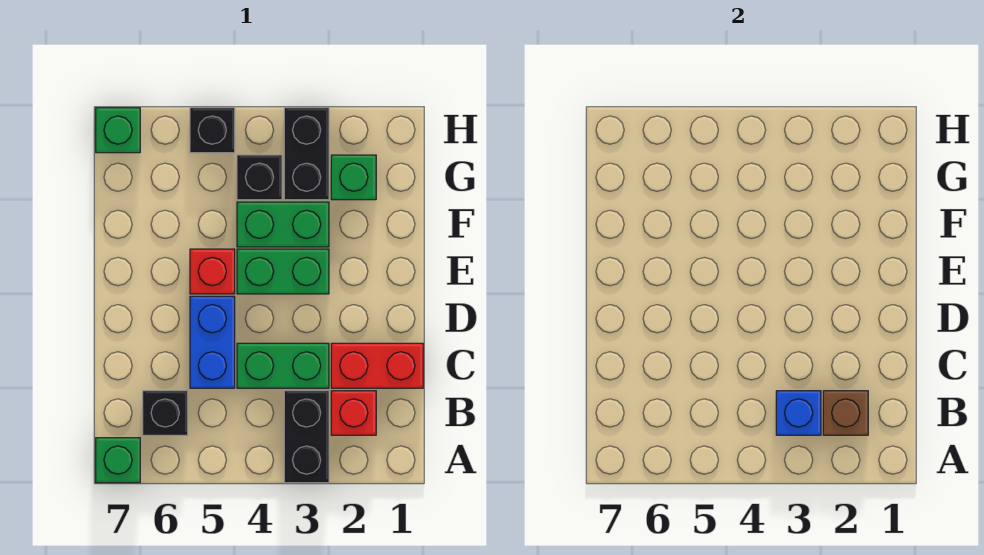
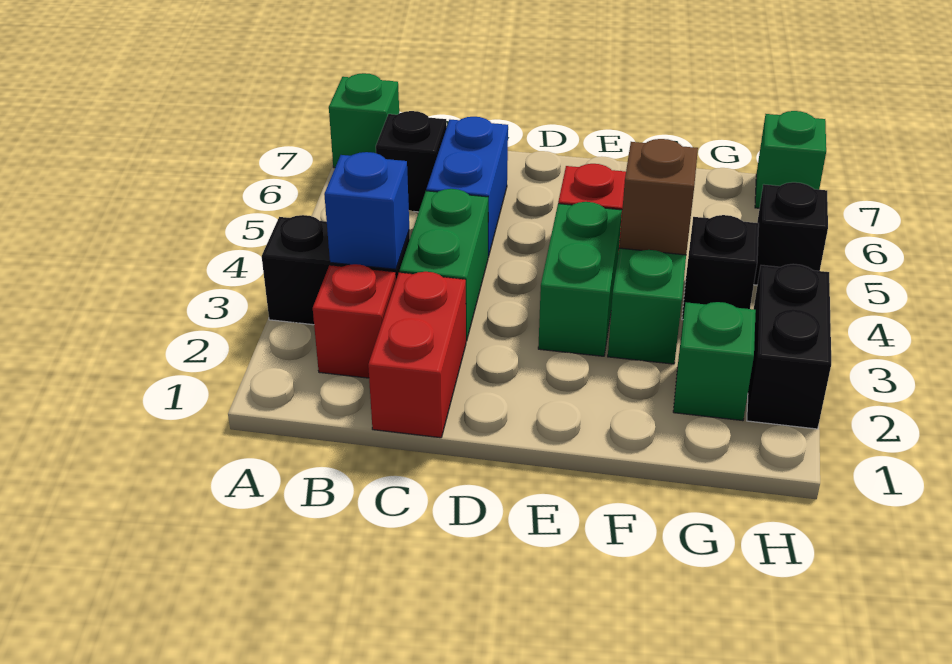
brown brick B2 level 2 -> brown brick F4 level 2
blue brick C5:D5 level 1 -> blue brick C5:C6 level 1
black brick G3:H3 level 1 -> black brick H2:H3 level 1

